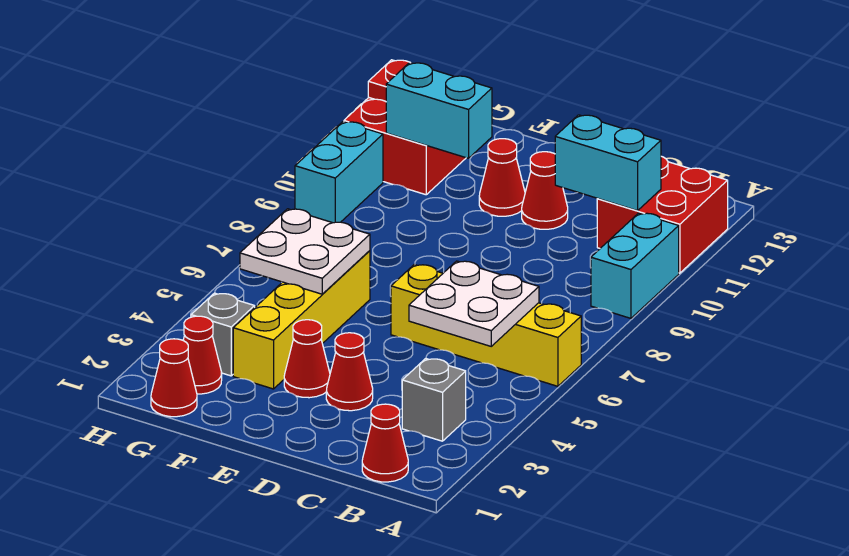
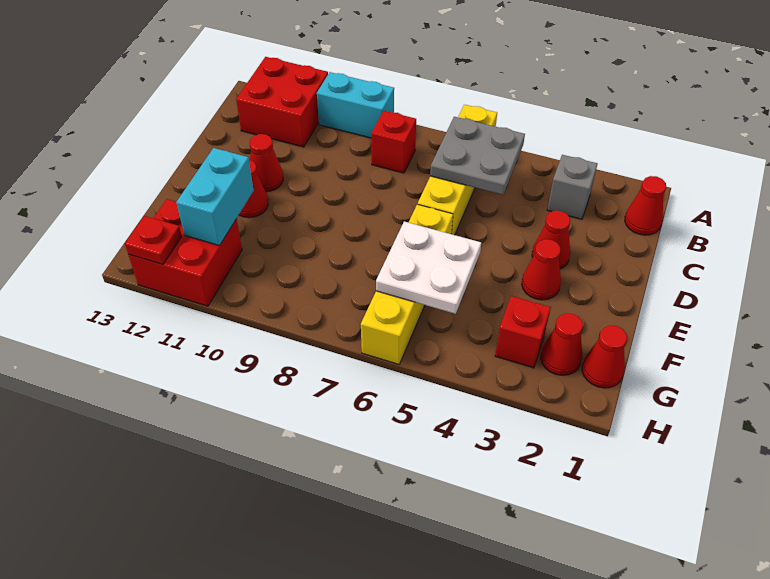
white plate B5:C6 level 2 -> grey plate B5:C6 level 2
none -> red brick B8 level 1
cyan brick B11:C11 level 2 -> none
yellow brick F3:F6 level 1 -> yellow brick E6:H6 level 1
grey brick G3 level 1 -> red brick G3 level 1
cyan brick H9:H10 level 1 -> none

